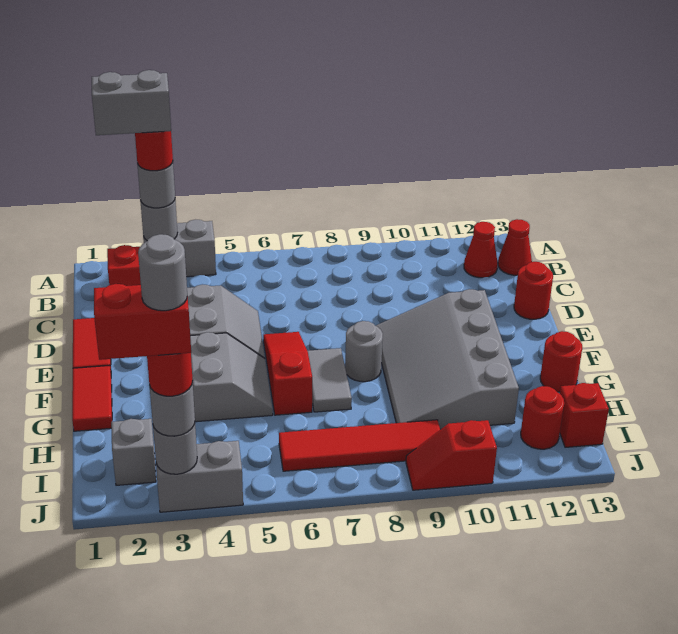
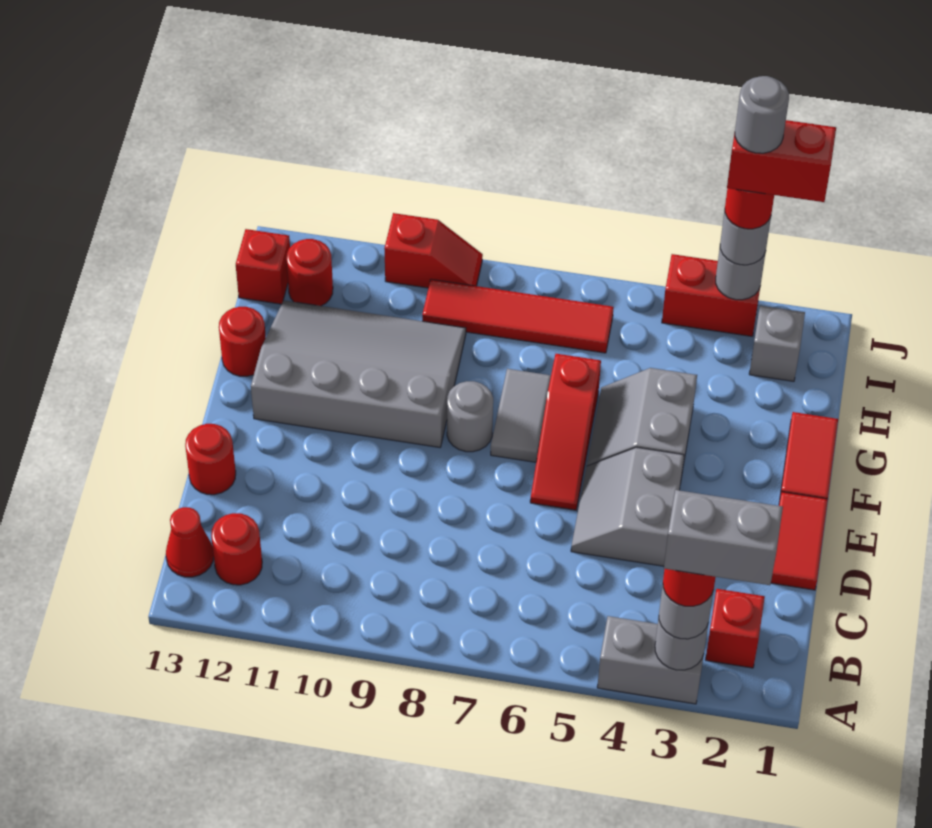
red cone B12 level 1 -> red round brick B12 level 1
grey slope E9:H11 level 1 top 11 -> grey slope F9:H12 level 1 top F
grey brick J3:J4 level 1 -> red brick J3:J4 level 1

